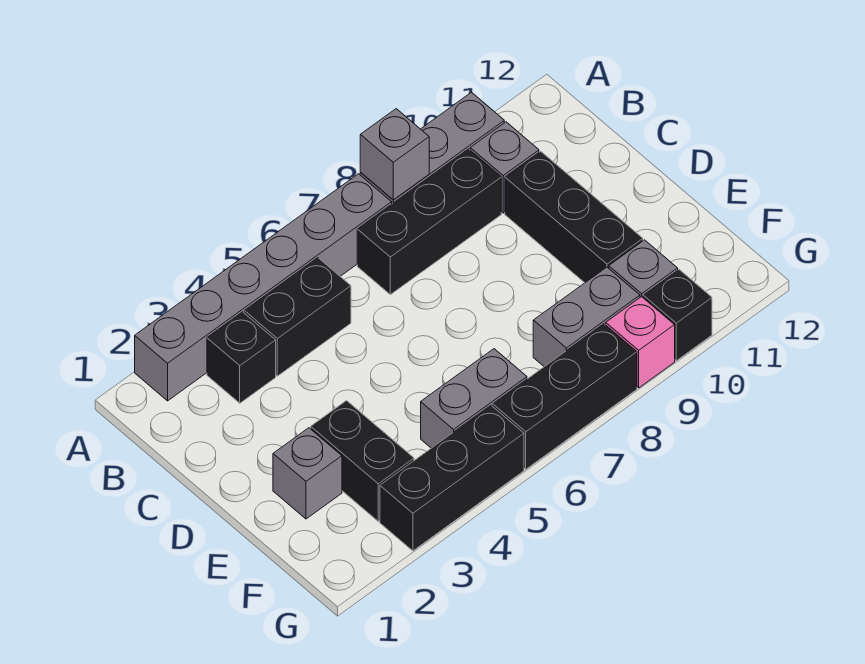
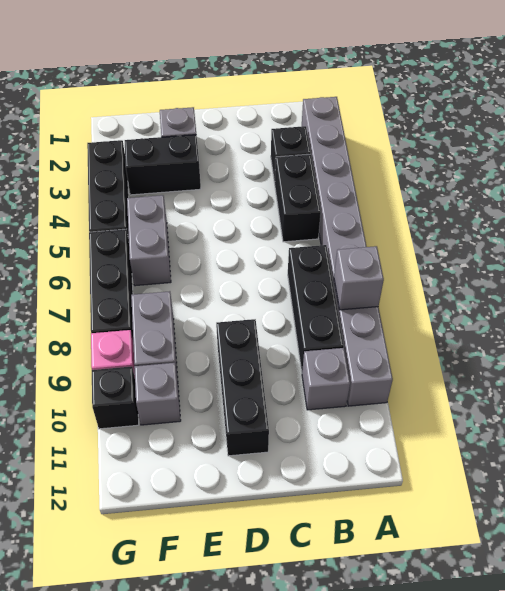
black brick C10:E10 level 1 -> black brick D9:D11 level 1

